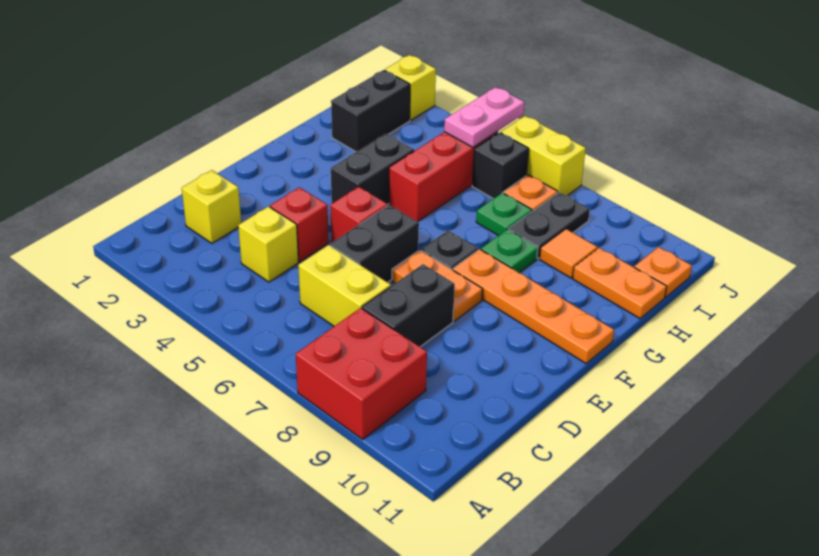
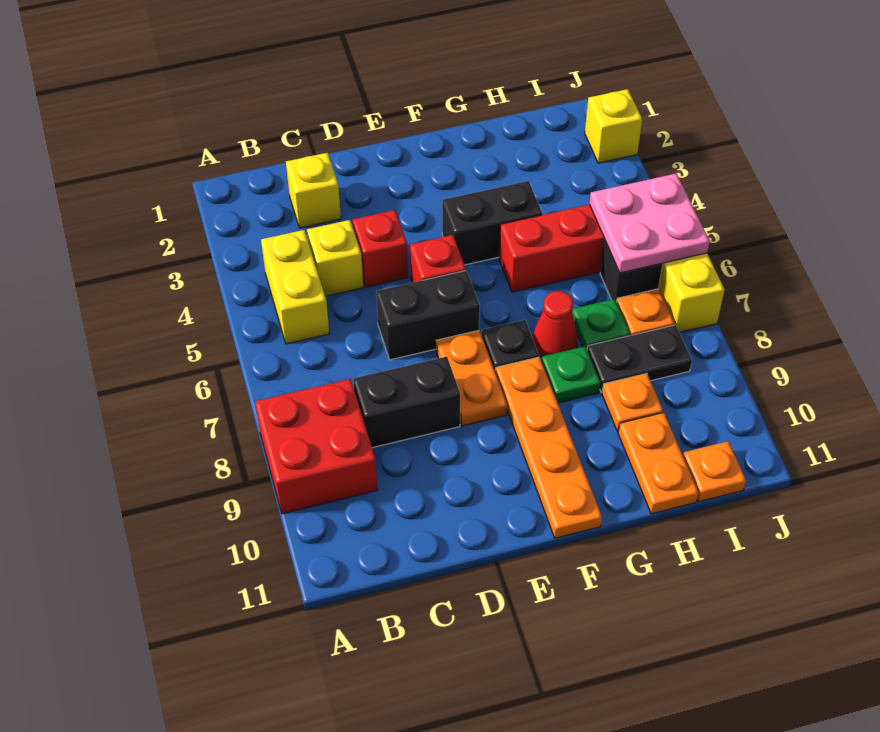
yellow brick C6:C7 level 1 -> yellow brick B4:B5 level 1
none -> red cone G7 level 1
black brick H2:I2 level 1 -> none
orange tile H9 level 1 -> orange plate H9 level 1
pink plate I5:J5 level 2 -> pink plate I5:J6 level 2

